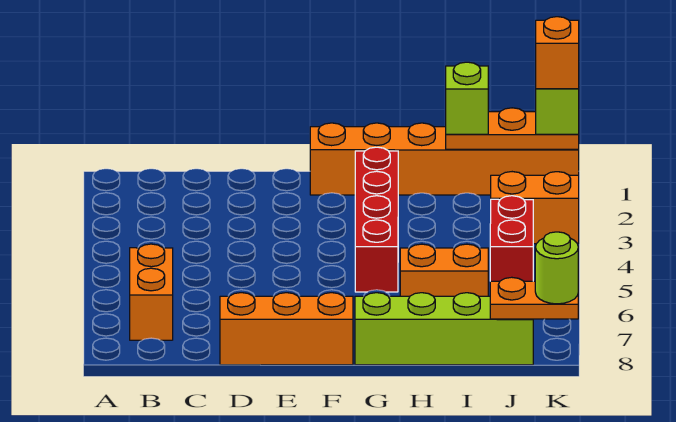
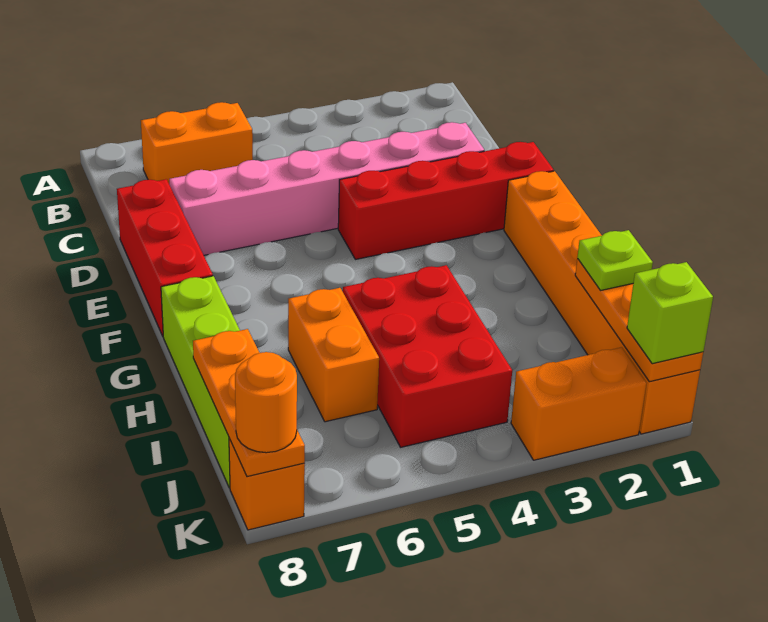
none -> pink brick D2:D7 level 1
orange brick D8:F8 level 1 -> red brick D8:F8 level 1
red brick G2:G5 level 1 -> red brick E1:E4 level 1
lime brick I1 level 3 -> lime plate I1 level 3
orange brick J3:K3 level 1 -> orange brick K2:K3 level 1
red brick J4:J5 level 1 -> red brick H4:J5 level 1
orange plate J8:K8 level 2 -> orange plate I8:K8 level 2
orange brick K1 level 4 -> orange brick K8 level 1
lime round brick K8 level 3 -> orange round brick K8 level 3

